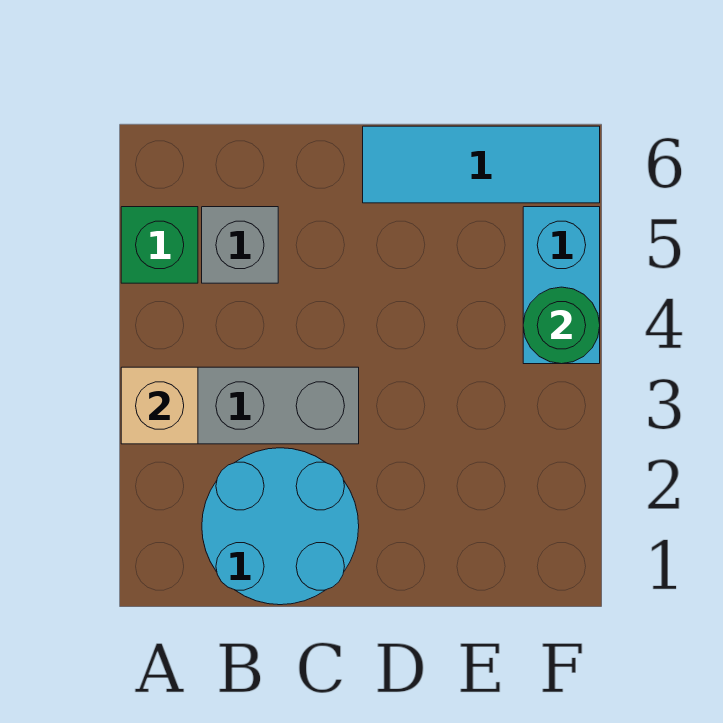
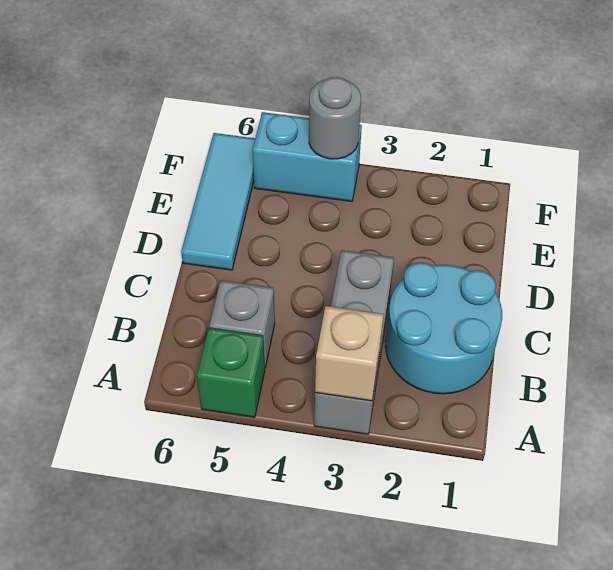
green round brick F4 level 2 -> grey round brick F4 level 2

